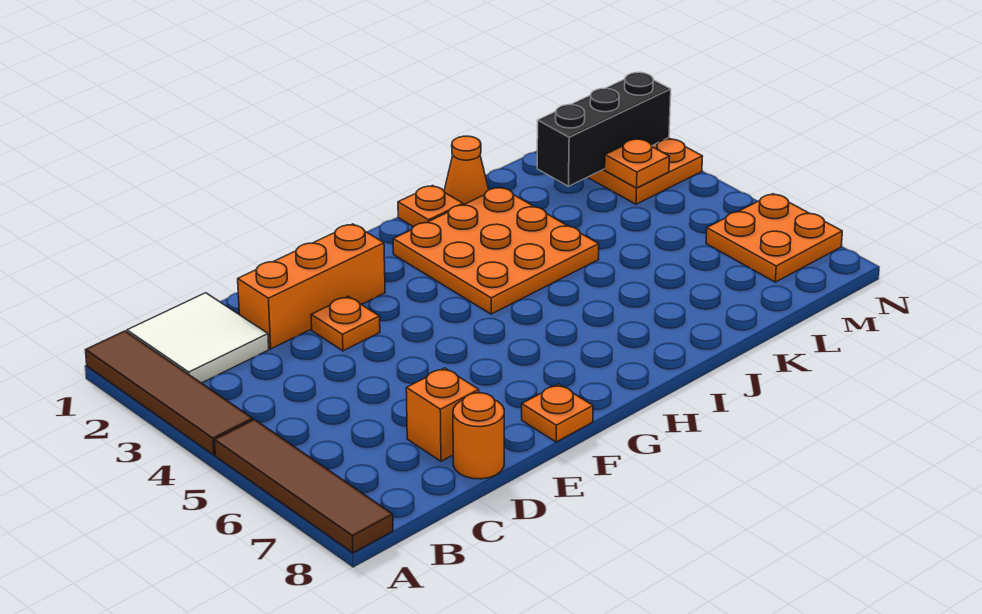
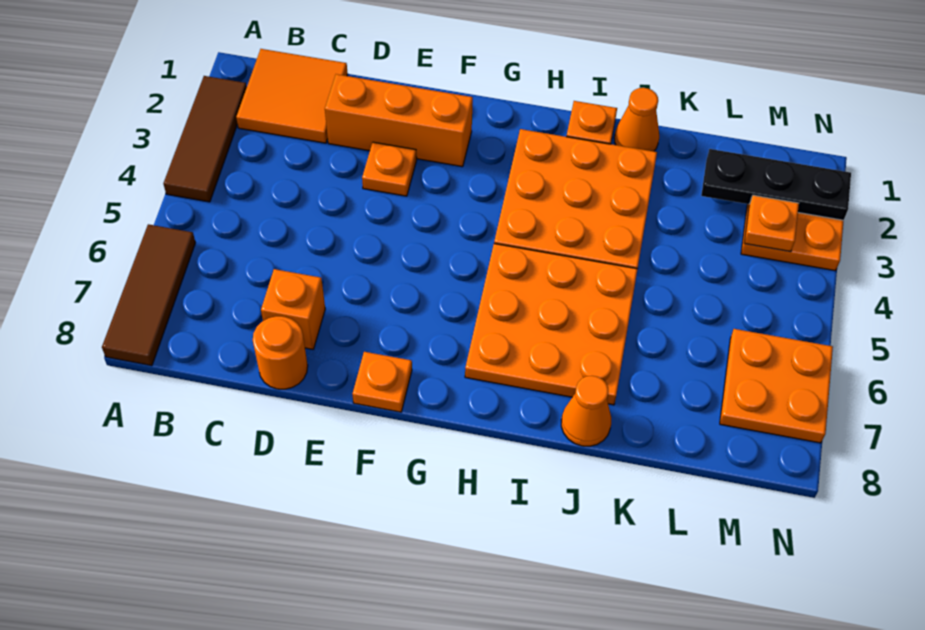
brown tile A1:A4 level 1 -> brown tile A2:A4 level 1
brown tile A5:A8 level 1 -> brown tile A6:A8 level 1
white tile B1:C2 level 1 -> orange tile B1:C2 level 1
none -> orange plate H5:J7 level 1
none -> orange cone J8 level 1
black brick L2:N2 level 2 -> black plate L2:N2 level 2

